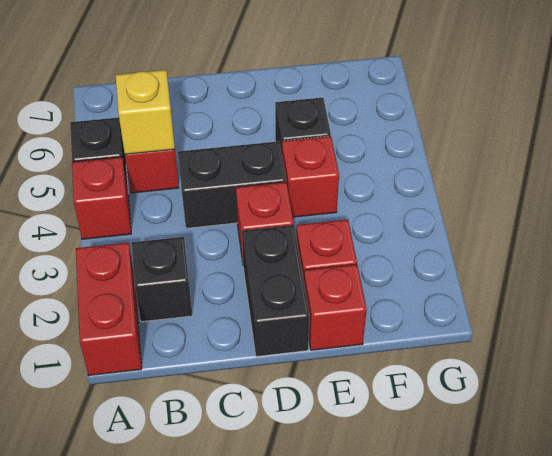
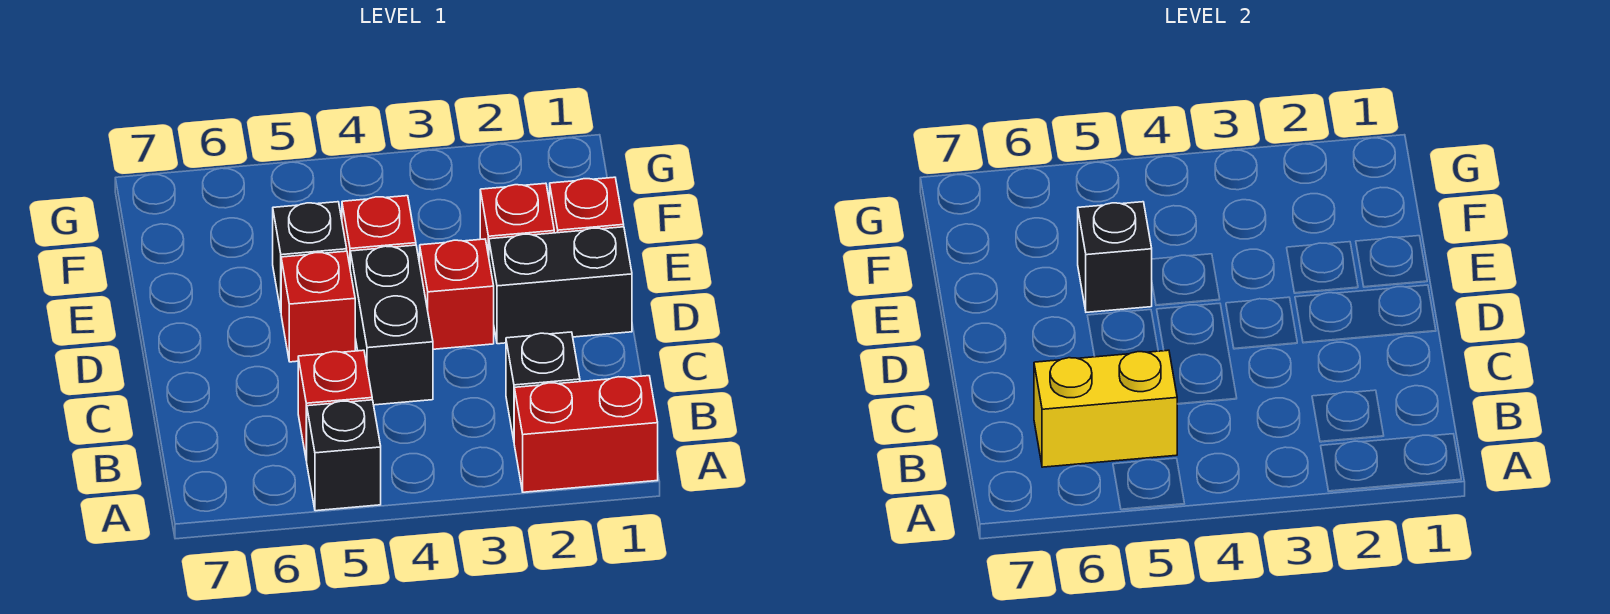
red brick A4 level 1 -> red brick D5 level 1
yellow brick B5 level 2 -> yellow brick B5:B6 level 2
none -> black brick E5 level 2

